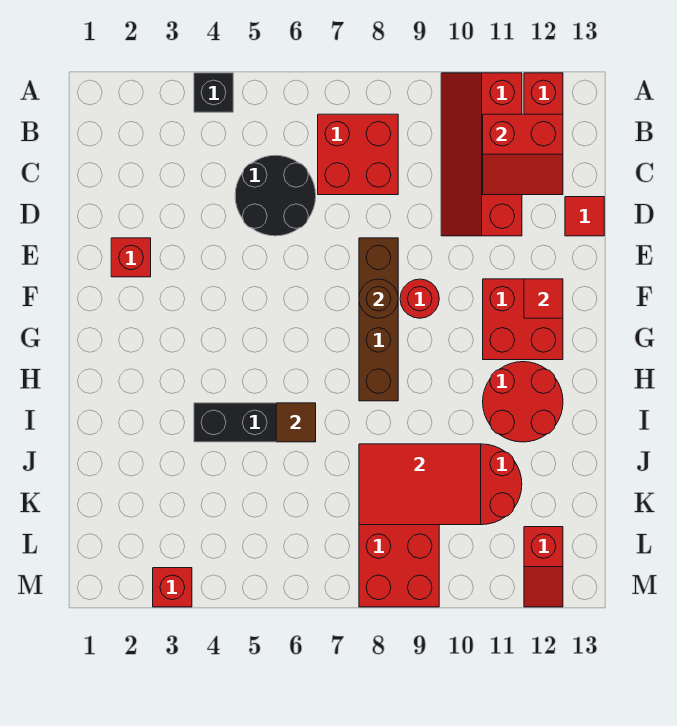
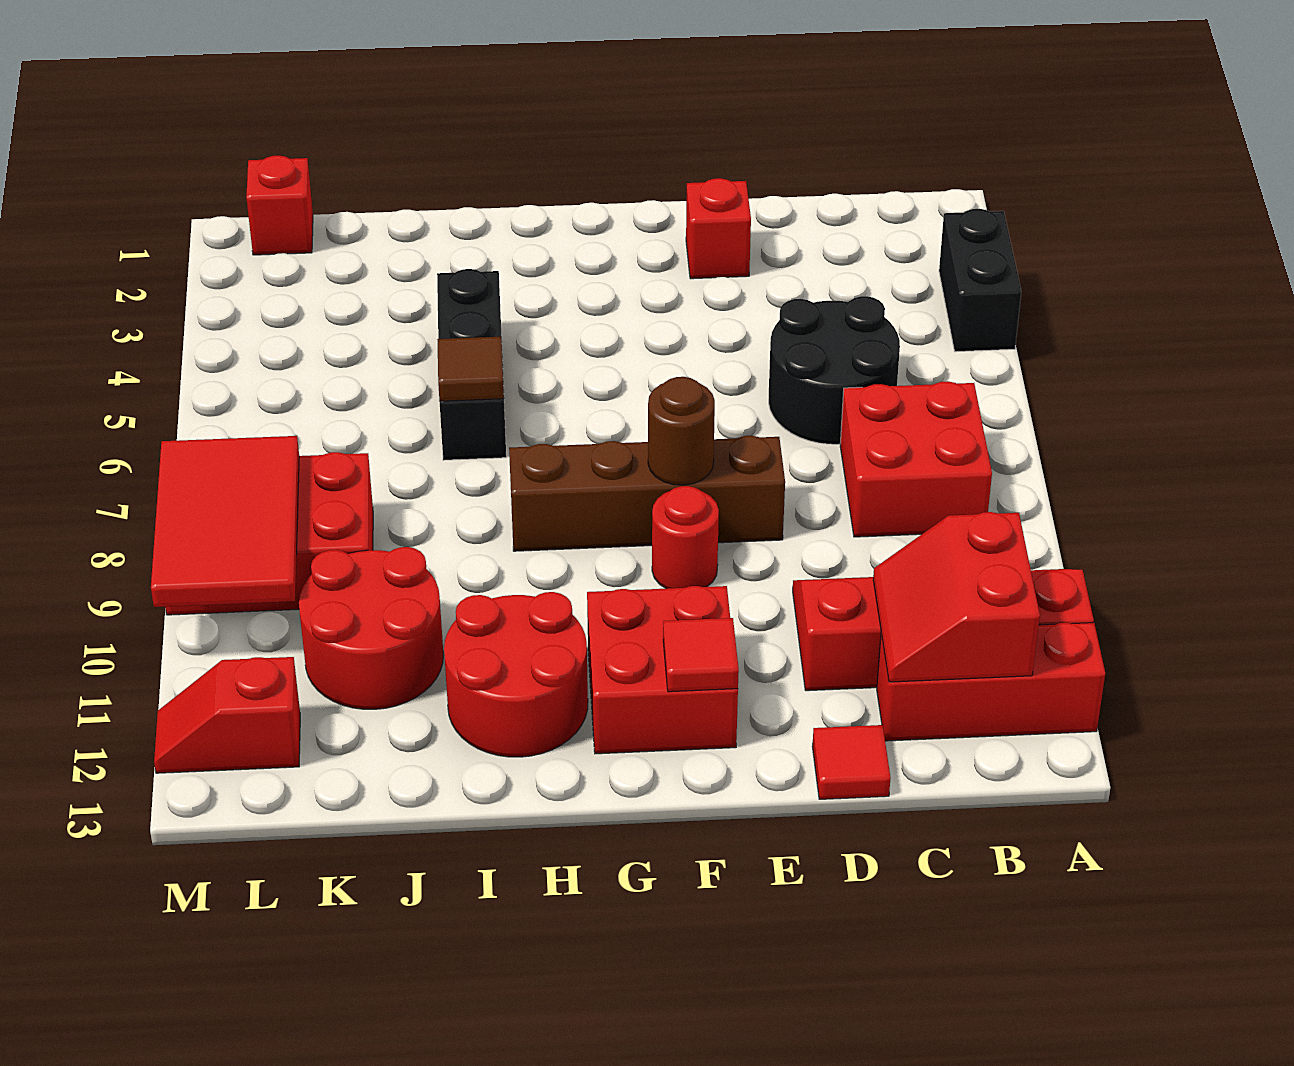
black brick A4 level 1 -> black brick A3:A4 level 1
red tile J8:K10 level 2 -> red tile L8:M10 level 2
red brick M3 level 1 -> red brick L1 level 1

